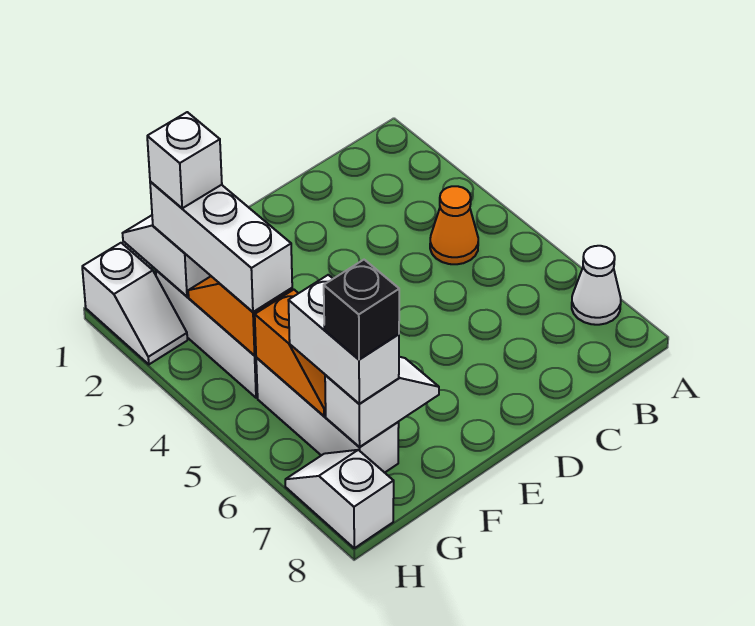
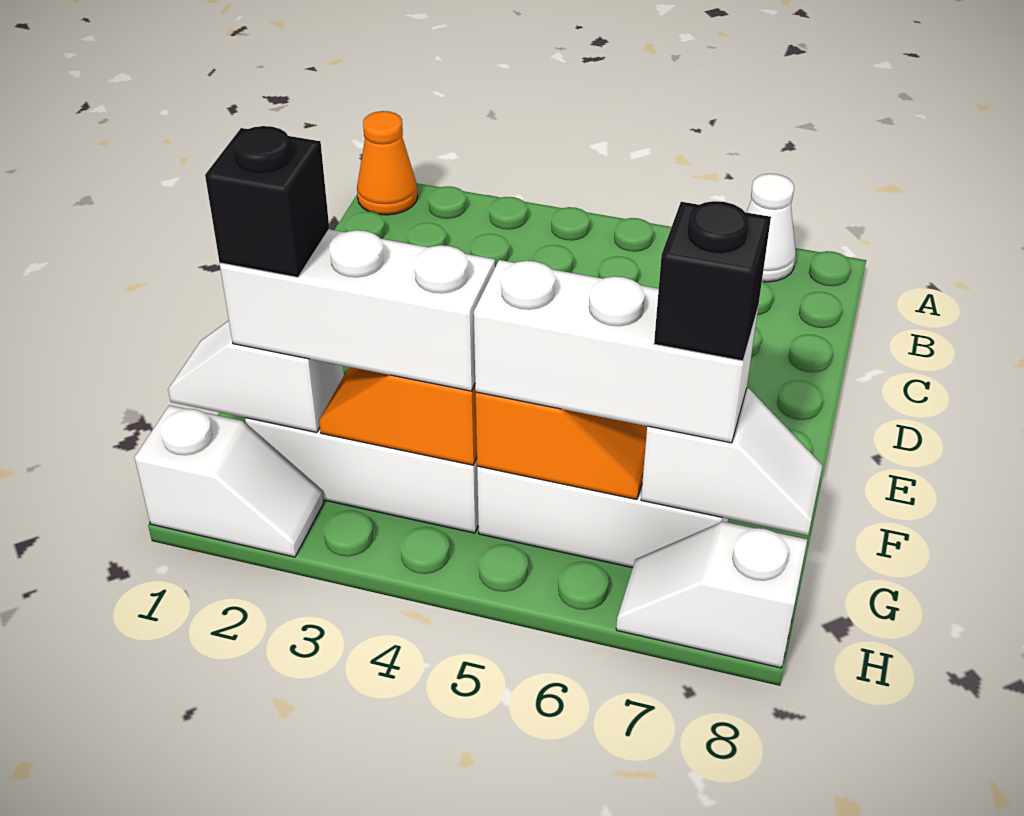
orange cone B4 level 1 -> orange cone A1 level 1
white slope F7:G7 level 2 top G -> white slope G7:G8 level 2 top 7
white brick G2 level 4 -> black brick G2 level 4
white brick G6:G7 level 3 -> white brick G5:G7 level 3

